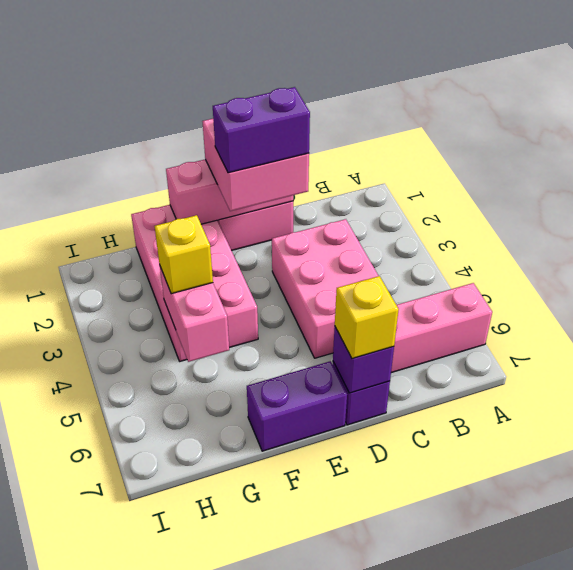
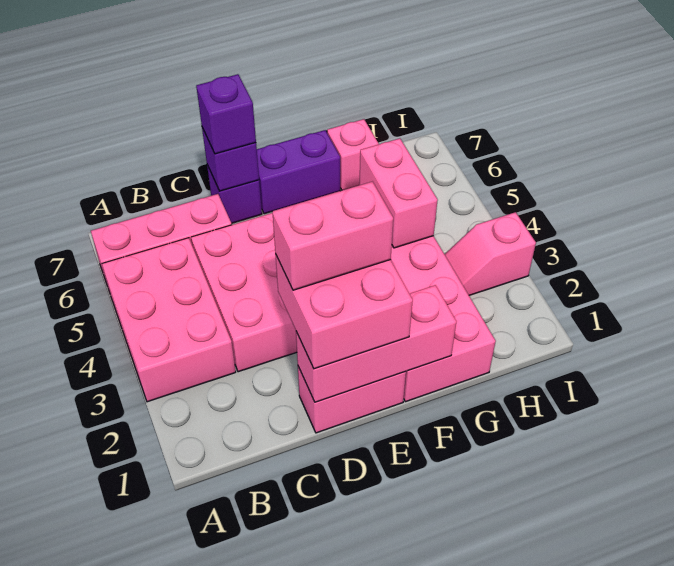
none -> pink brick A3:B5 level 1
purple brick D2:E2 level 4 -> pink brick D2:E2 level 4
yellow brick D7 level 3 -> purple brick D7 level 3
yellow brick G4 level 3 -> none
none -> pink brick G7 level 1
none -> pink slope H3:I3 level 1 top I

